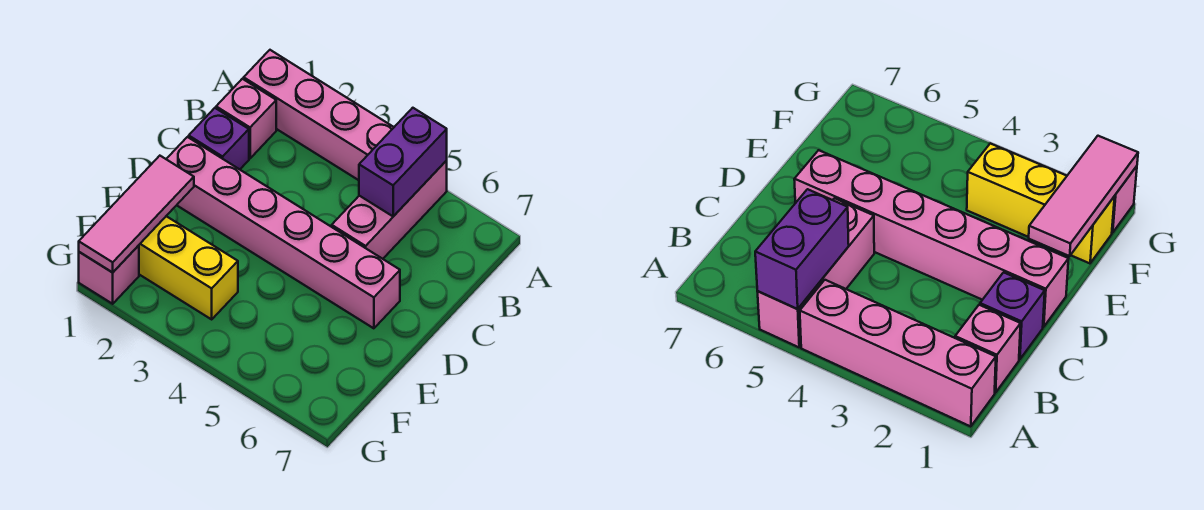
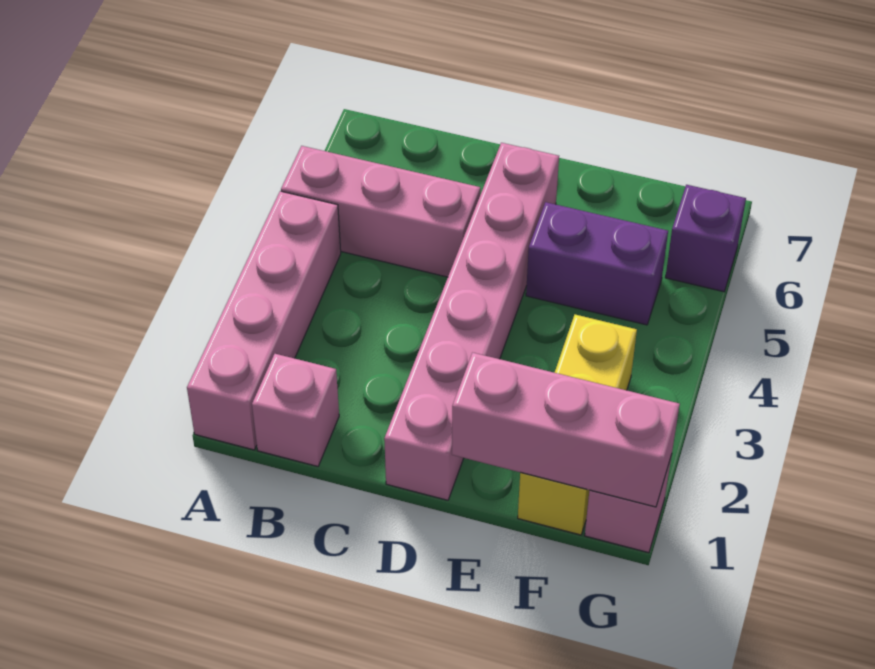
purple brick A5:B5 level 2 -> purple brick E5:F5 level 1
purple brick C1 level 1 -> purple brick G6 level 1
pink tile E1:G1 level 2 -> pink brick E1:G1 level 2

